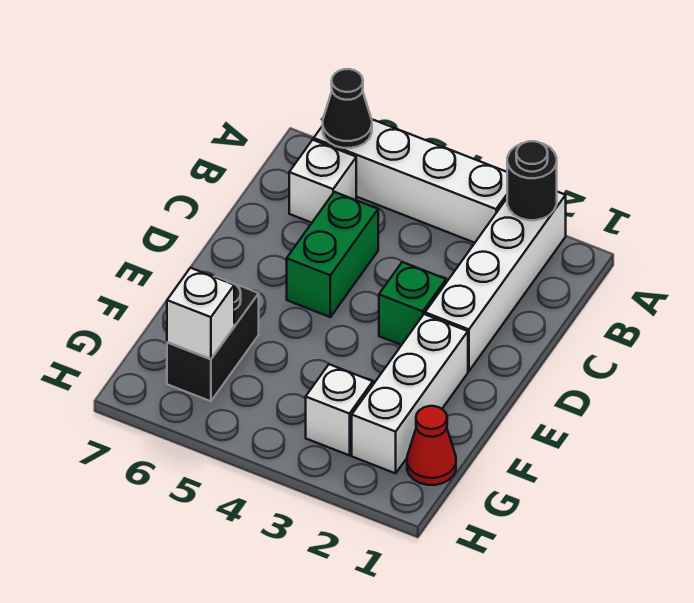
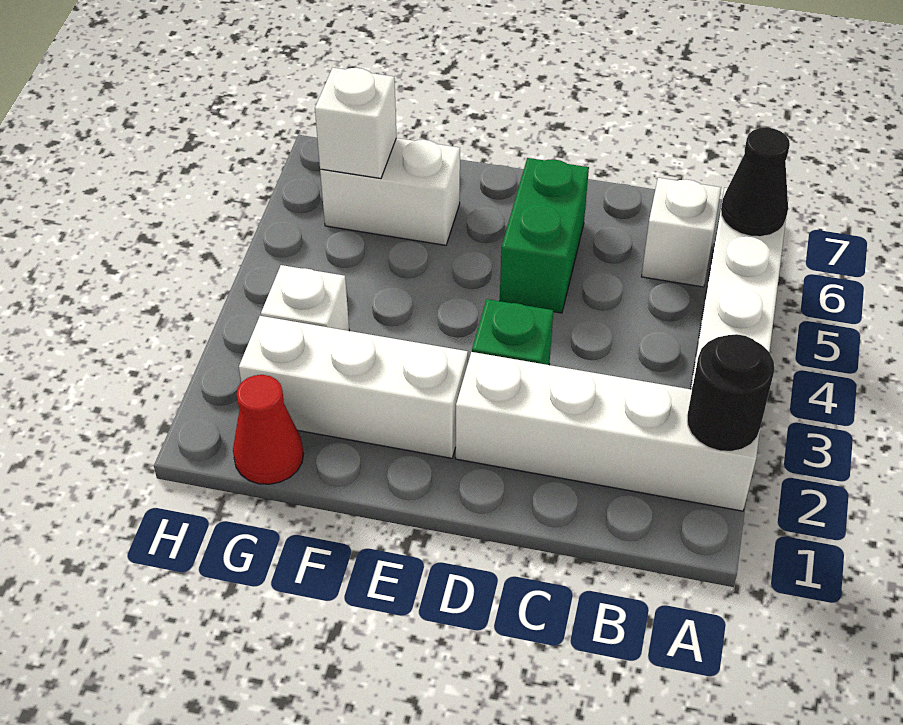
green brick C5:D5 level 1 -> green brick D5:D6 level 1
black brick F6:G6 level 1 -> white brick F6:G6 level 1

